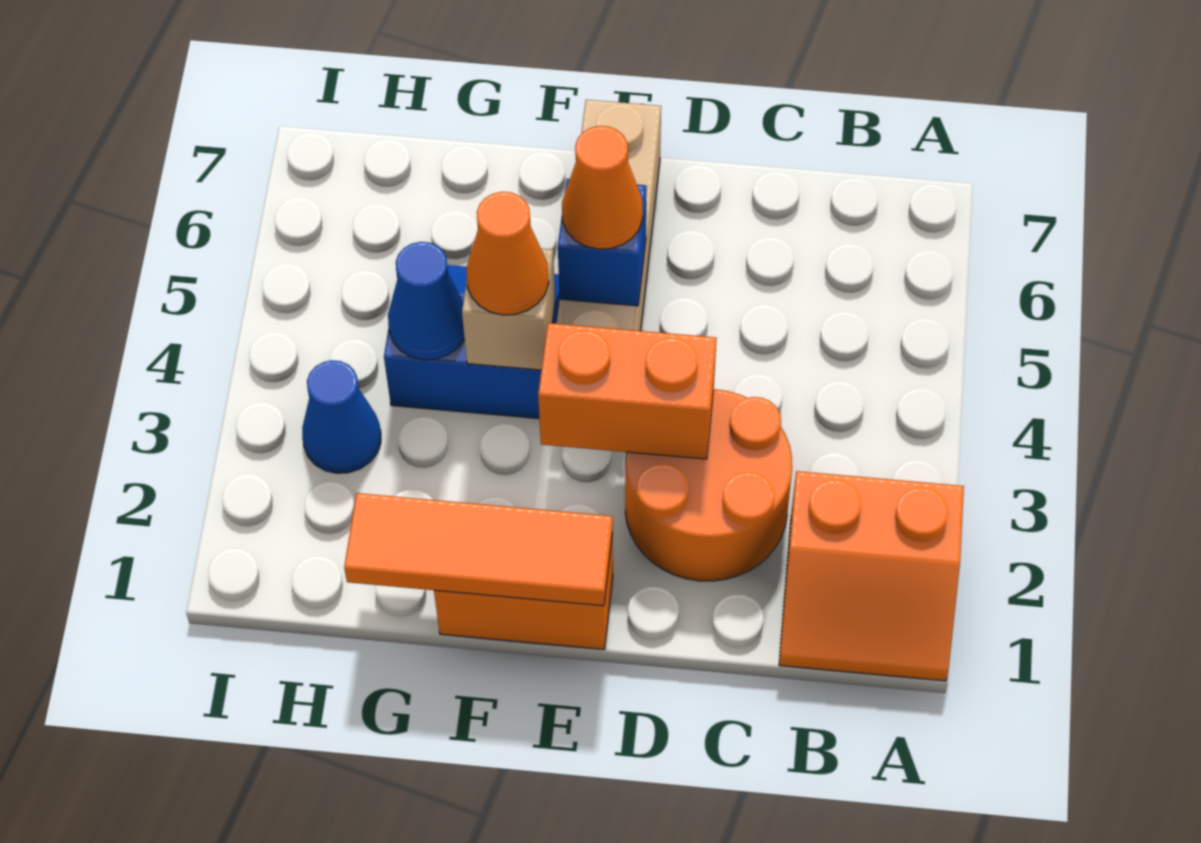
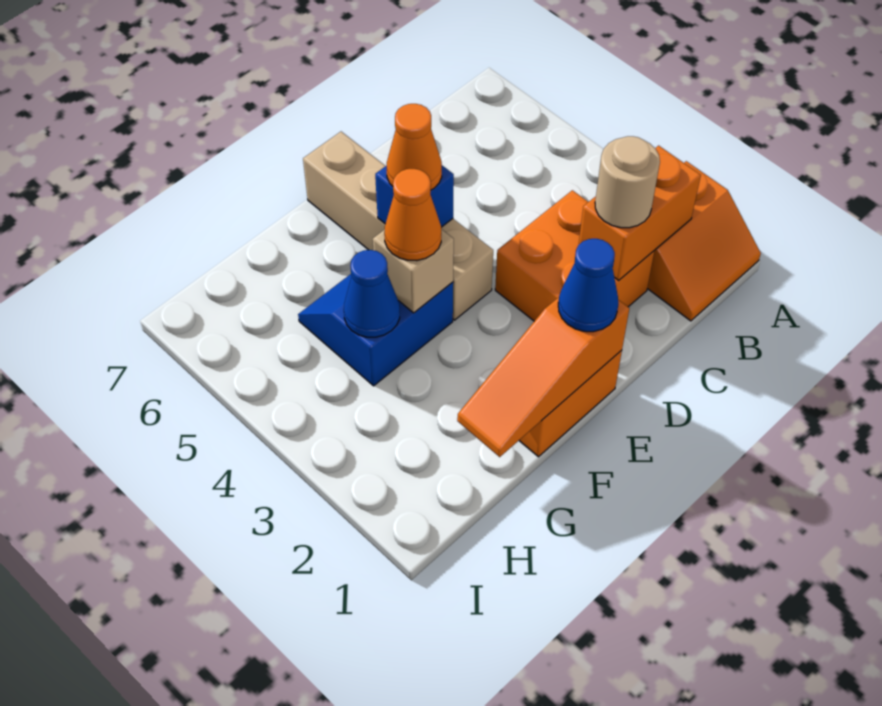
orange round brick C2:D3 level 1 -> orange brick C2:D3 level 1
none -> tan round brick C2 level 3
orange brick D3:E3 level 2 -> orange brick B2:C2 level 2
orange tile E1:G1 level 2 -> orange slope E1:G1 level 2 top E
blue cone H3 level 1 -> blue cone E1 level 3

